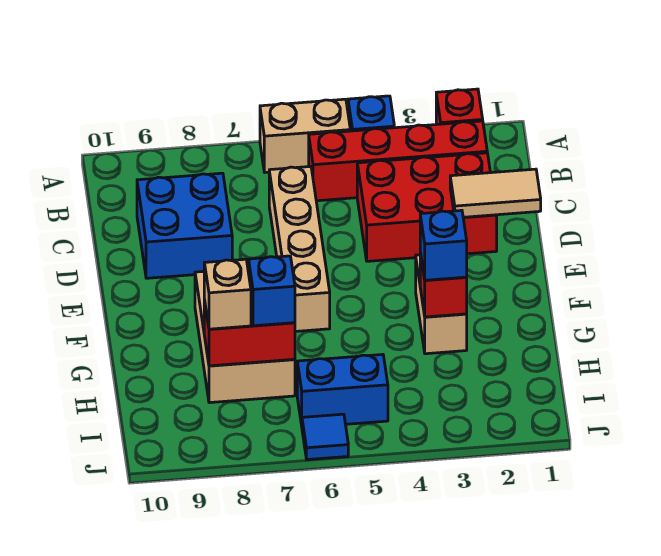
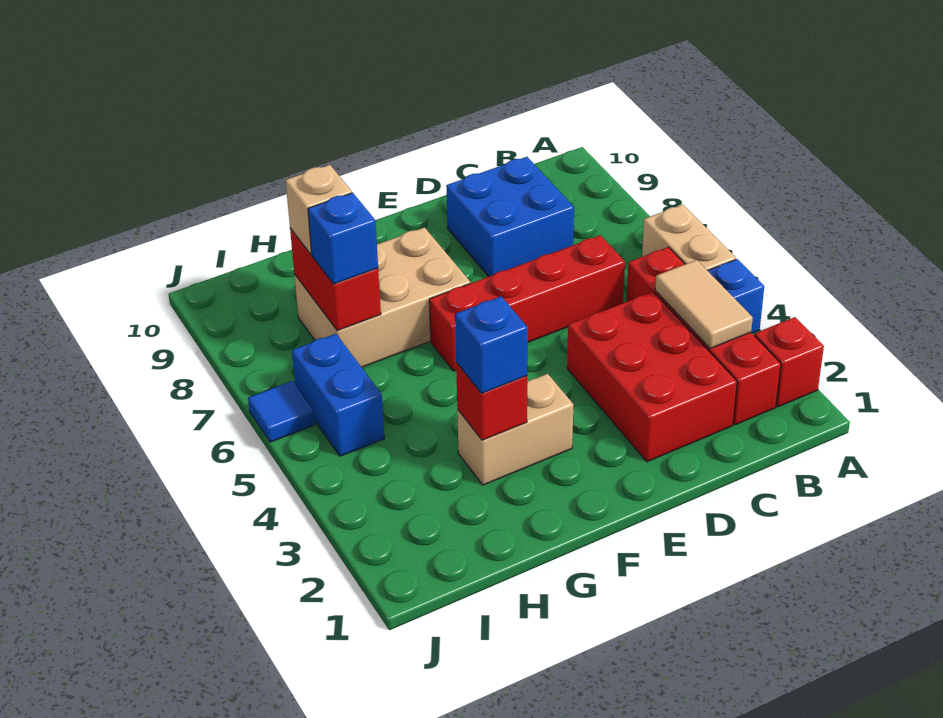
tan brick C6:F6 level 1 -> red brick C6:F6 level 1
tan tile D1:D2 level 2 -> tan tile B3:B4 level 2

